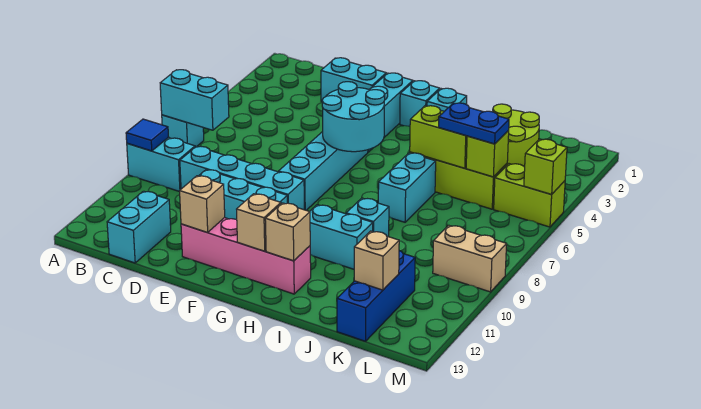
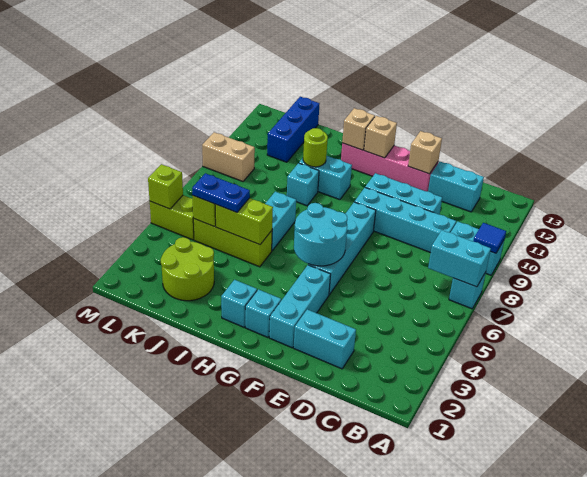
cyan brick C12:C13 level 1 -> cyan brick C12:D12 level 1
none -> lime round brick I10 level 2
tan brick K12 level 2 -> none

